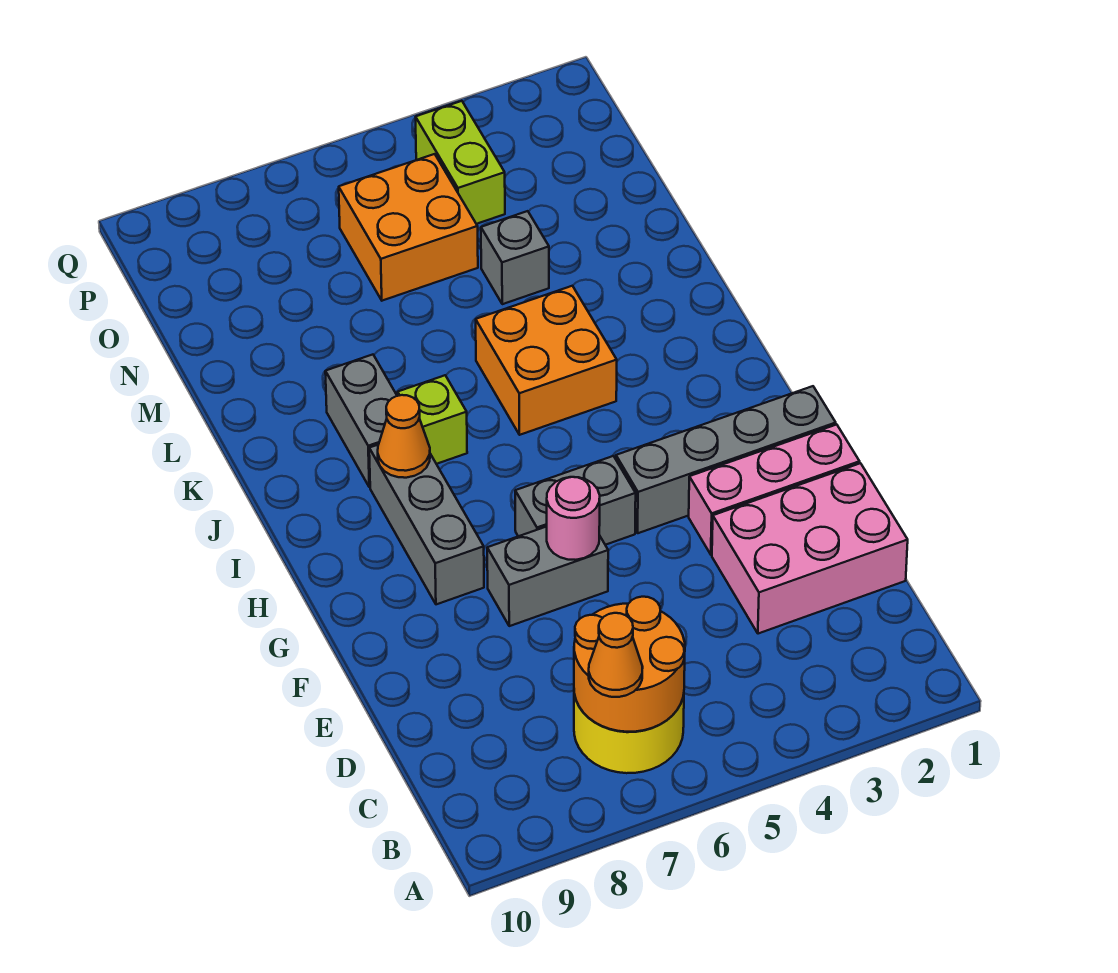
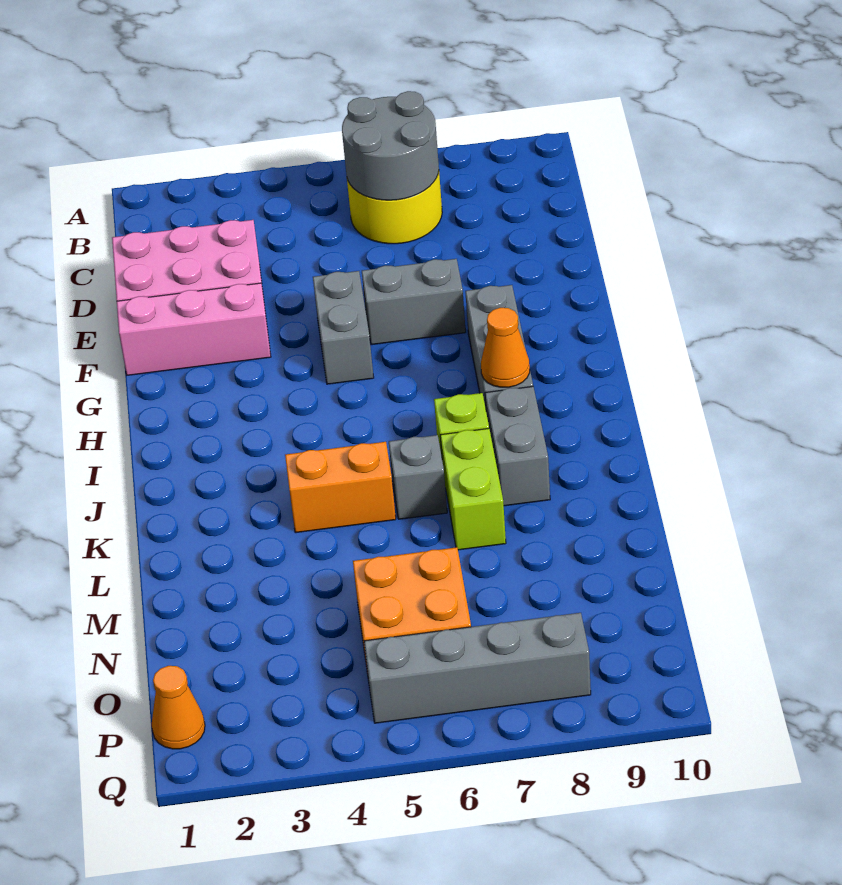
orange round brick B6:C7 level 2 -> grey round brick B6:C7 level 2
orange cone B7 level 3 -> orange cone P1 level 1
pink round brick F6 level 2 -> none
grey brick G1:G4 level 1 -> grey brick P5:P8 level 1
grey brick G5:G6 level 1 -> grey brick F5:G5 level 1
orange brick J4:K5 level 1 -> orange brick K4:K5 level 1
grey brick M4 level 1 -> grey brick K6 level 1
lime brick O4:P4 level 1 -> lime brick K7:L7 level 1

